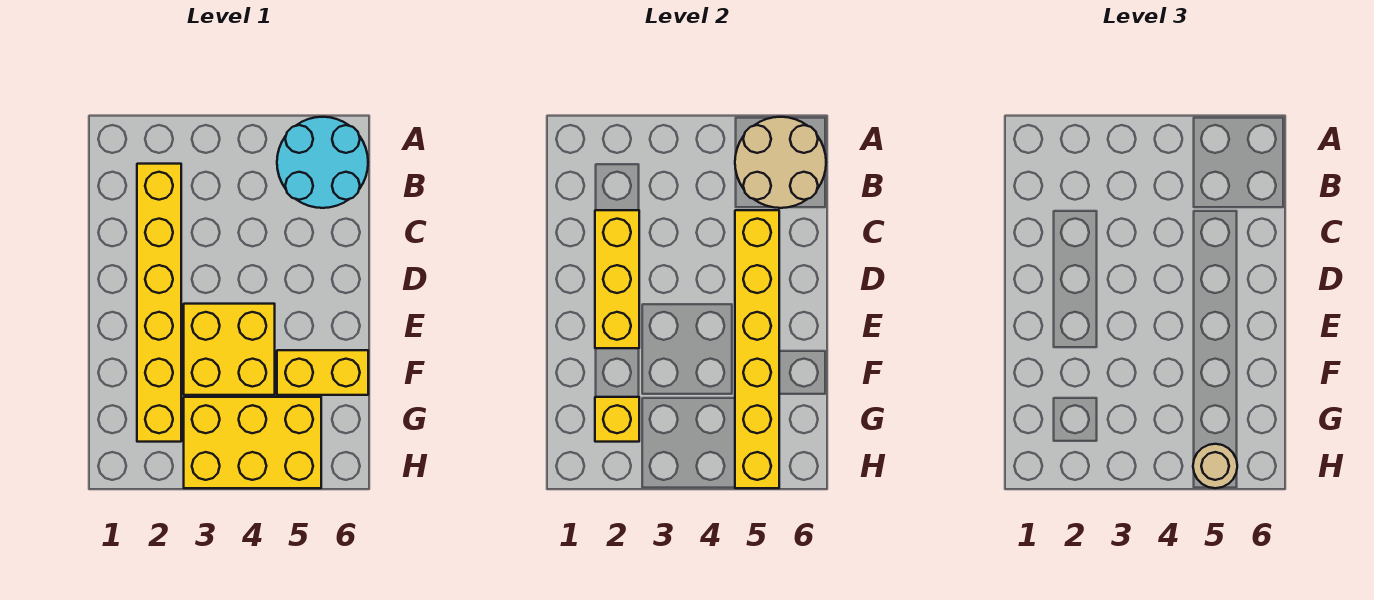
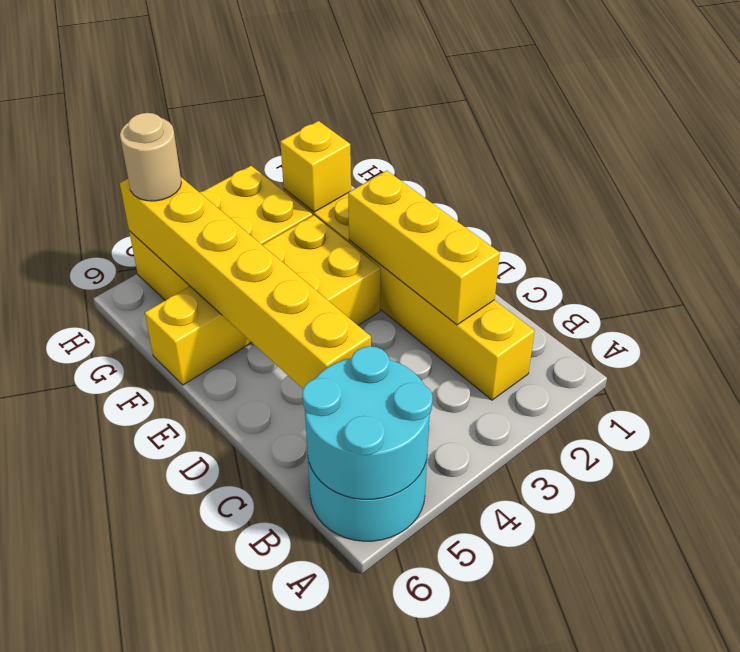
tan round brick A5:B6 level 2 -> cyan round brick A5:B6 level 2

